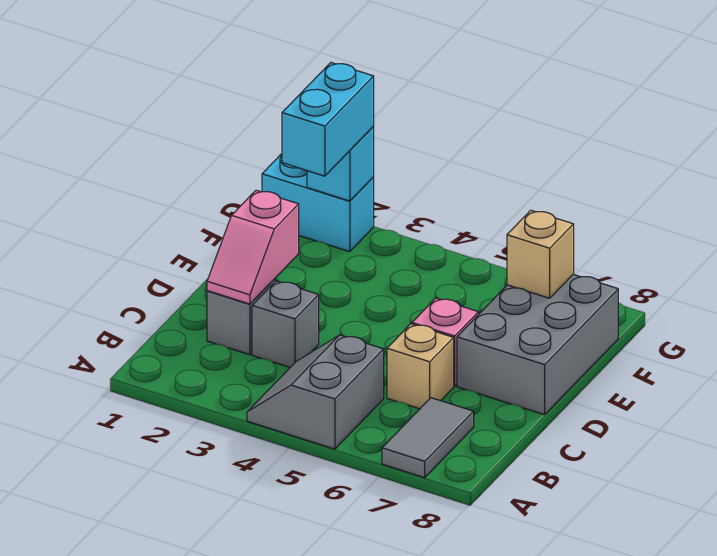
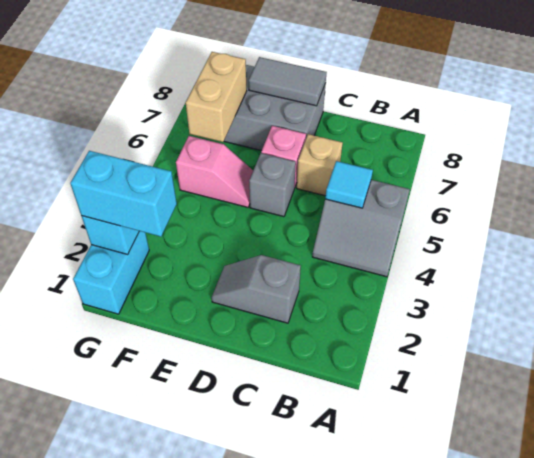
grey tile A7:B7 level 1 -> grey tile D8:E8 level 2
none -> cyan tile B5 level 2
pink slope C2:D2 level 2 top D -> pink slope E5:F5 level 1 top F
grey brick C3 level 1 -> grey brick D5 level 1
tan brick F7 level 2 -> tan brick F6:F7 level 2

